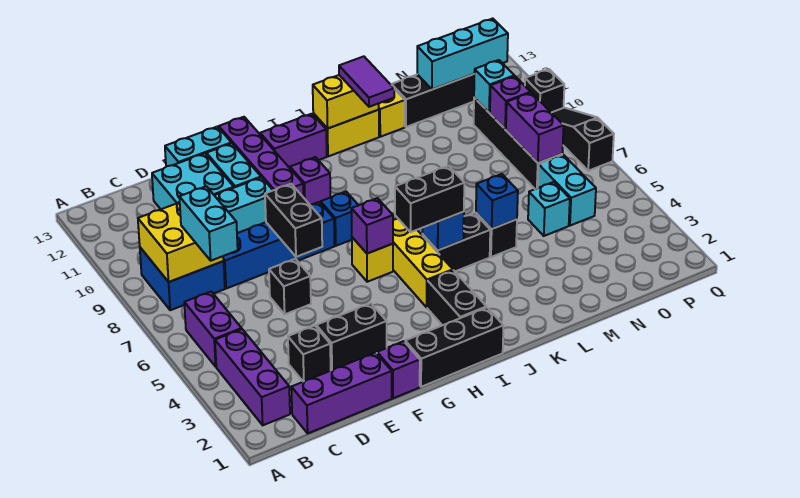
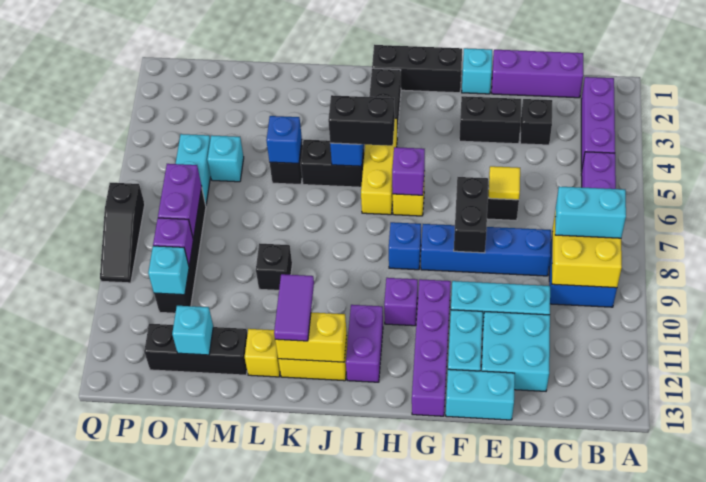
cyan brick C7:C8 level 3 -> cyan brick B8:C8 level 3
none -> yellow tile E6 level 2
purple brick F1 level 1 -> cyan brick F1 level 1
purple brick H12:I12 level 1 -> purple brick I11:I12 level 1
cyan brick N12:P12 level 2 -> cyan brick N12 level 2
black brick Q10 level 1 -> black brick L9 level 1

